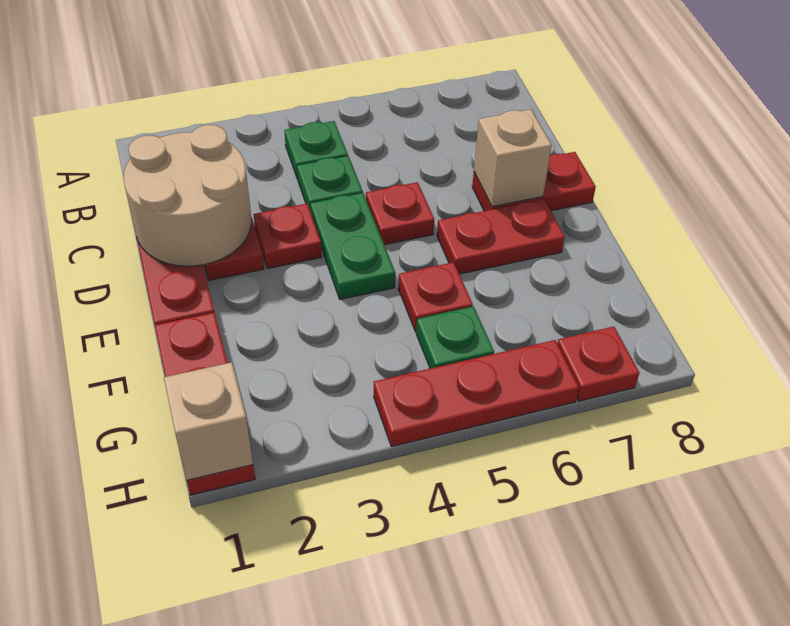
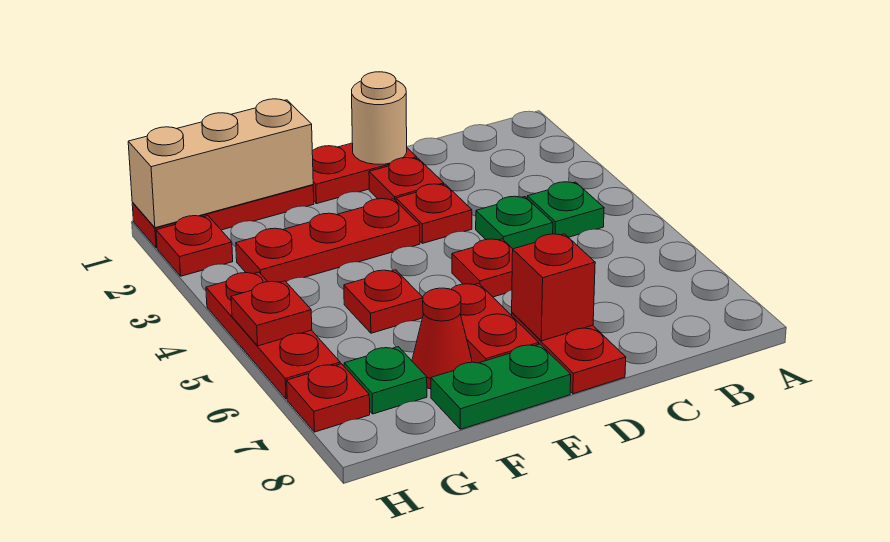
tan round brick C1:D2 level 2 -> tan round brick D1 level 2
green plate D4:E4 level 1 -> green plate E8:F8 level 1
tan brick D7 level 2 -> red brick D7 level 2
none -> red plate E3:G3 level 1
none -> red cone F7 level 1
green plate G5 level 1 -> green plate G7 level 1
tan brick H1 level 2 -> tan brick F1:H1 level 2
none -> red plate H2 level 1
none -> red plate H5 level 2

